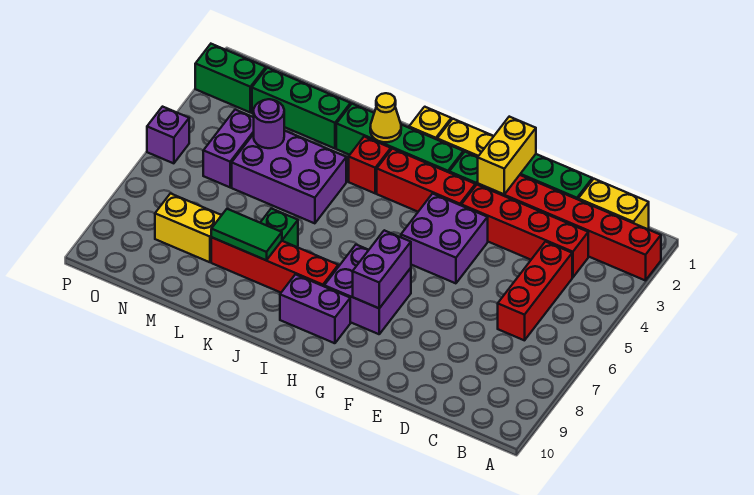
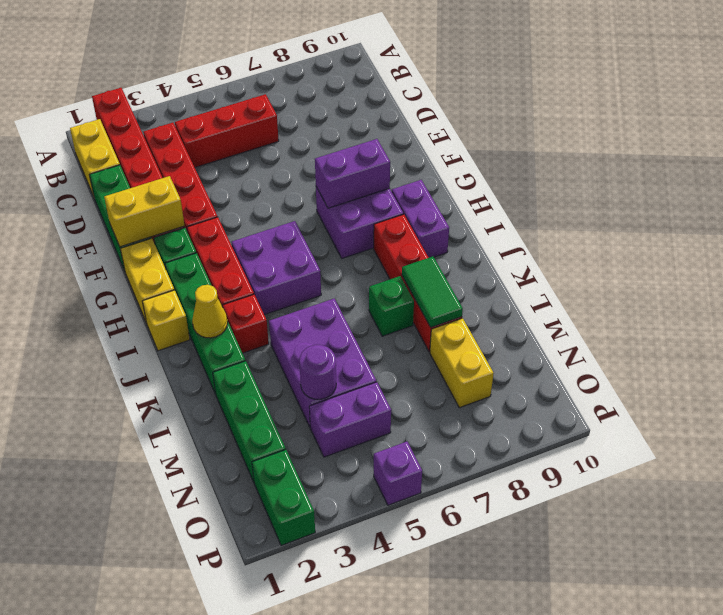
purple brick F4:G5 level 1 -> purple brick H4:I5 level 1

